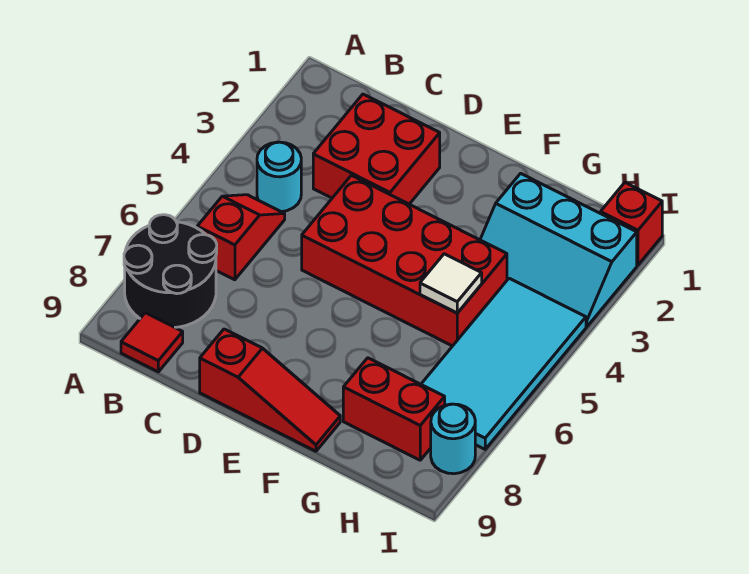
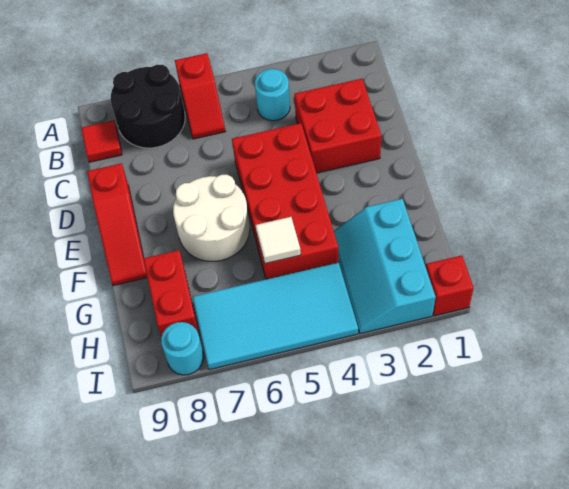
red slope B5:B6 level 1 top 6 -> red slope A6:B6 level 1 top A
none -> white round brick E6:F7 level 1

